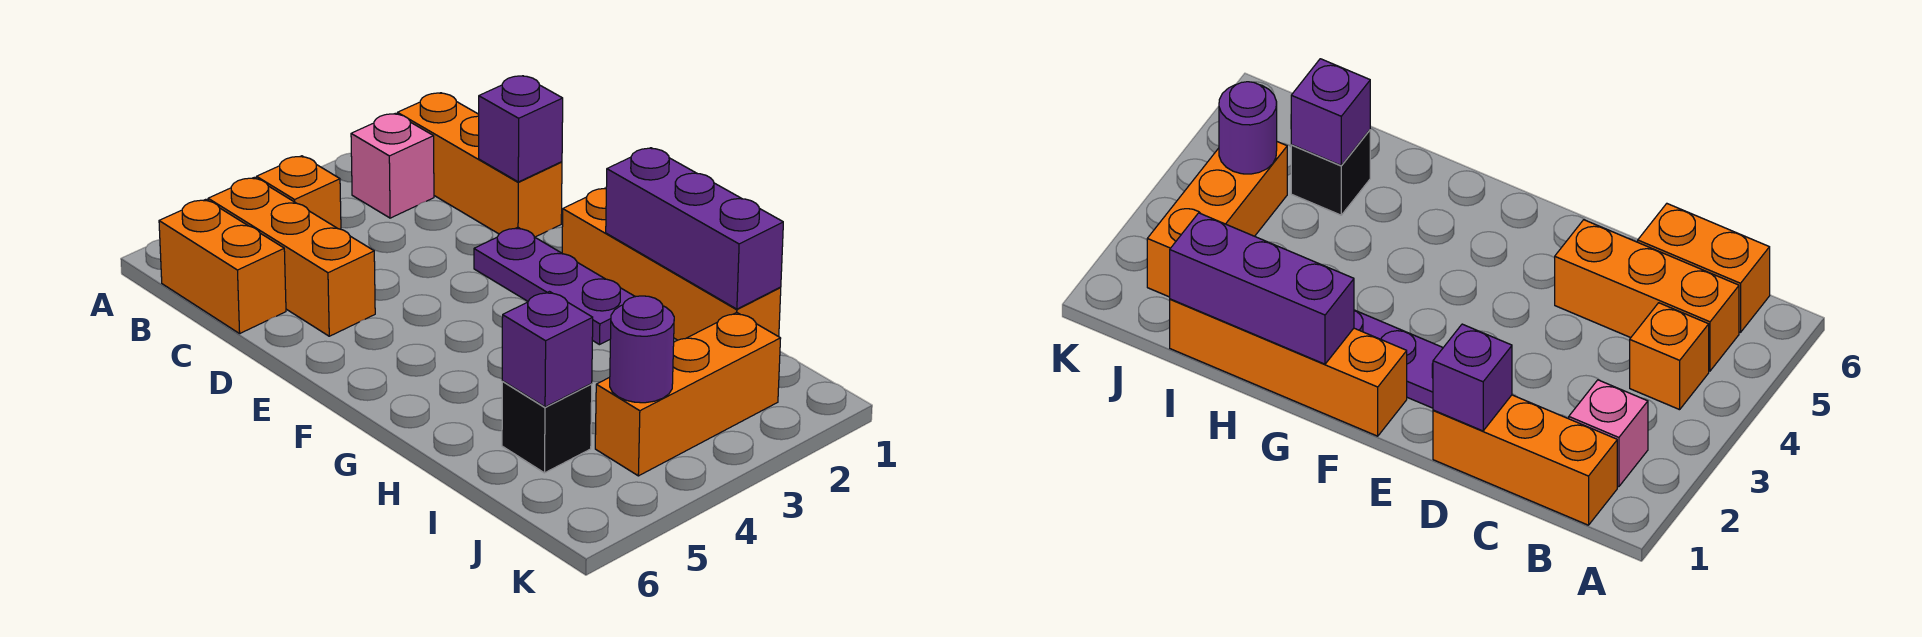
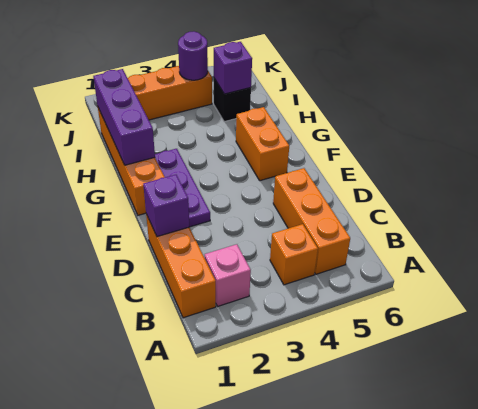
orange brick B6:C6 level 1 -> orange brick F5:G5 level 1

